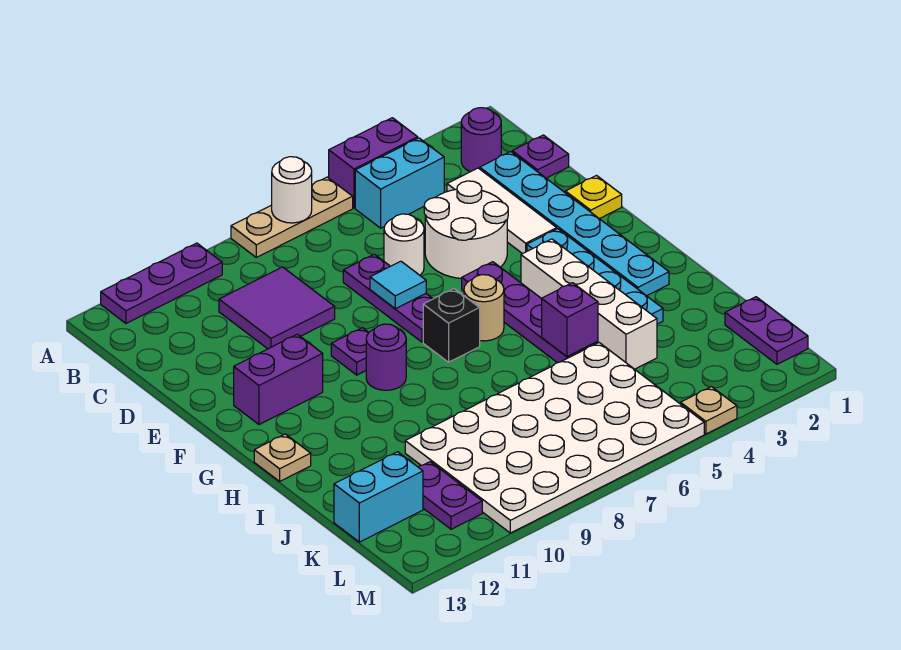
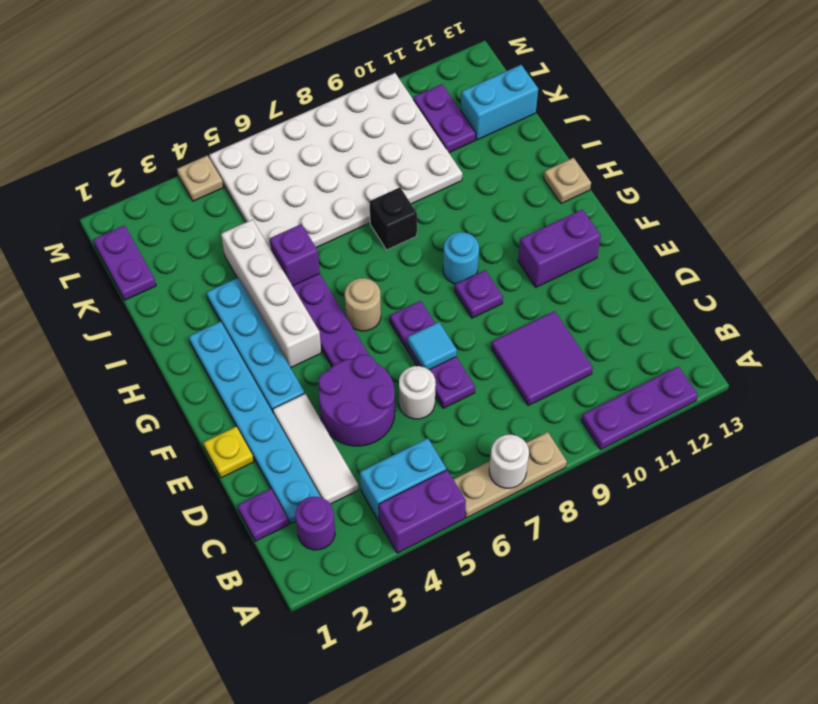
white round brick D4:E5 level 1 -> purple round brick D4:E5 level 1
black brick G7 level 1 -> black brick I8 level 1
purple round brick G9 level 1 -> cyan round brick G9 level 1

